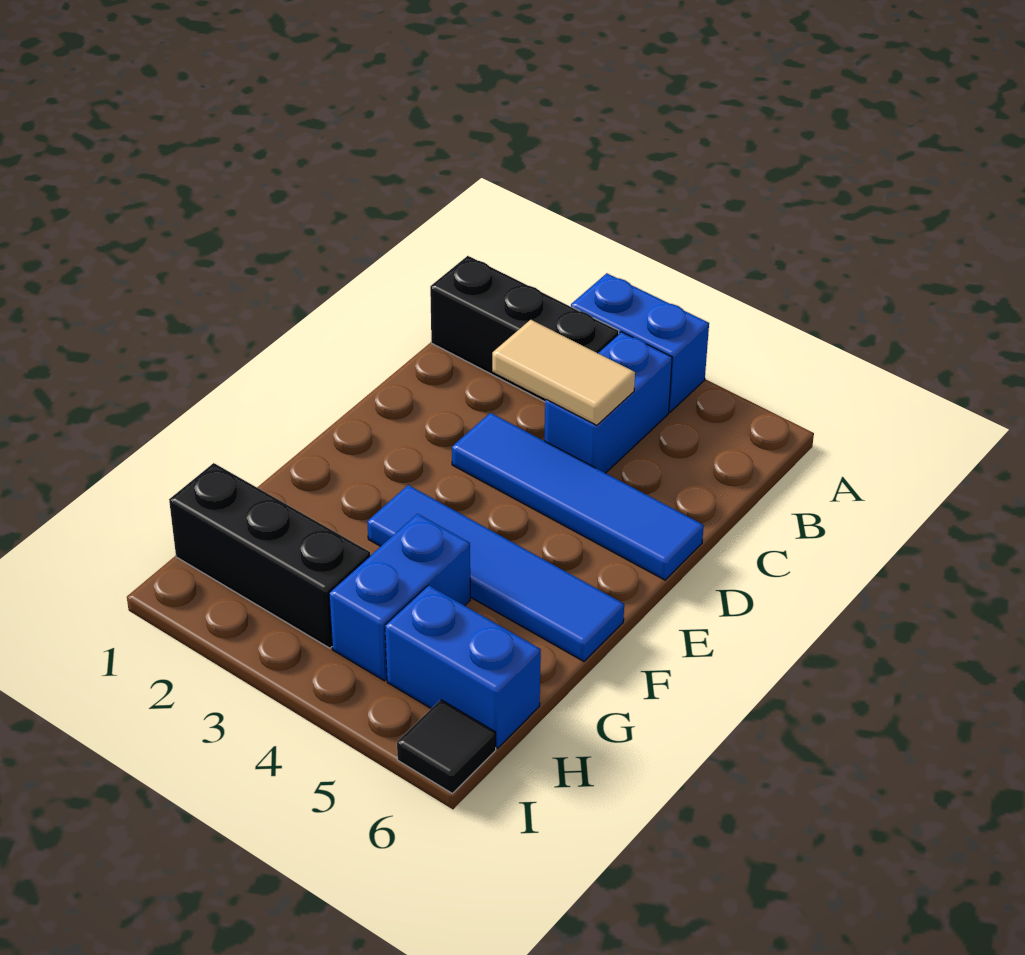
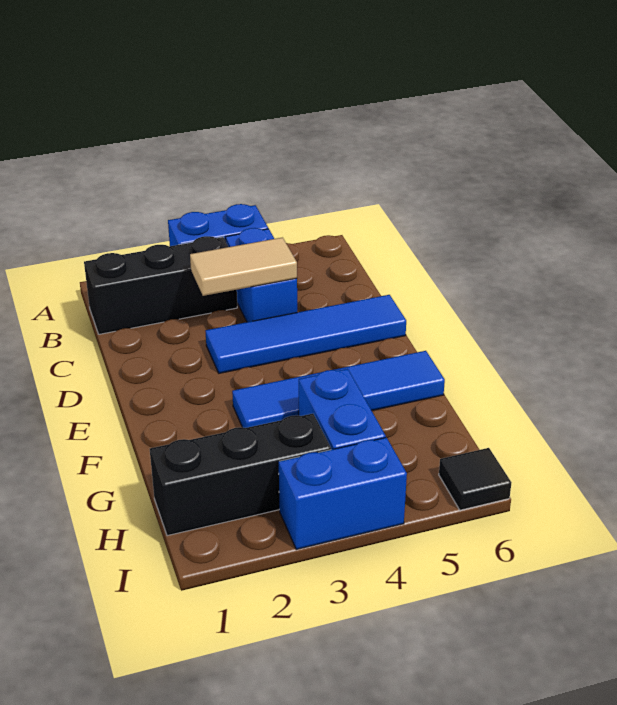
blue brick H5:H6 level 1 -> blue brick I3:I4 level 1

